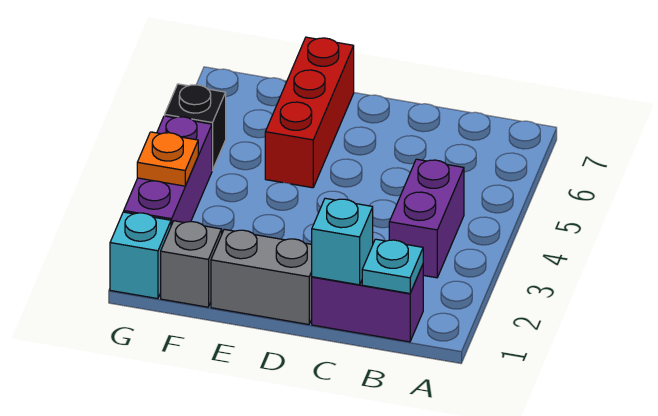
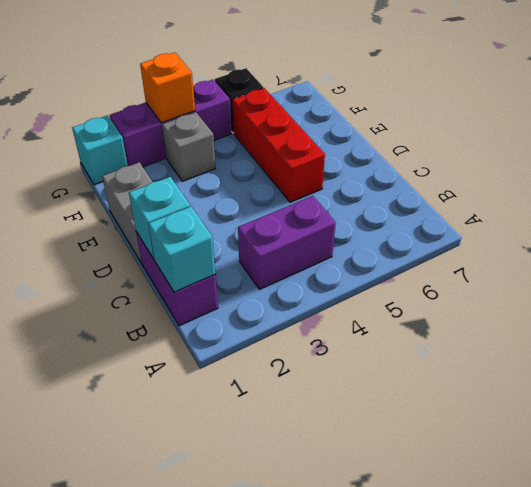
cyan plate B1 level 2 -> cyan brick B1 level 2
red brick E5:E7 level 1 -> red brick D5:F5 level 1
grey brick F1 level 1 -> grey brick F3 level 1
orange plate G3 level 2 -> orange brick G3 level 2

